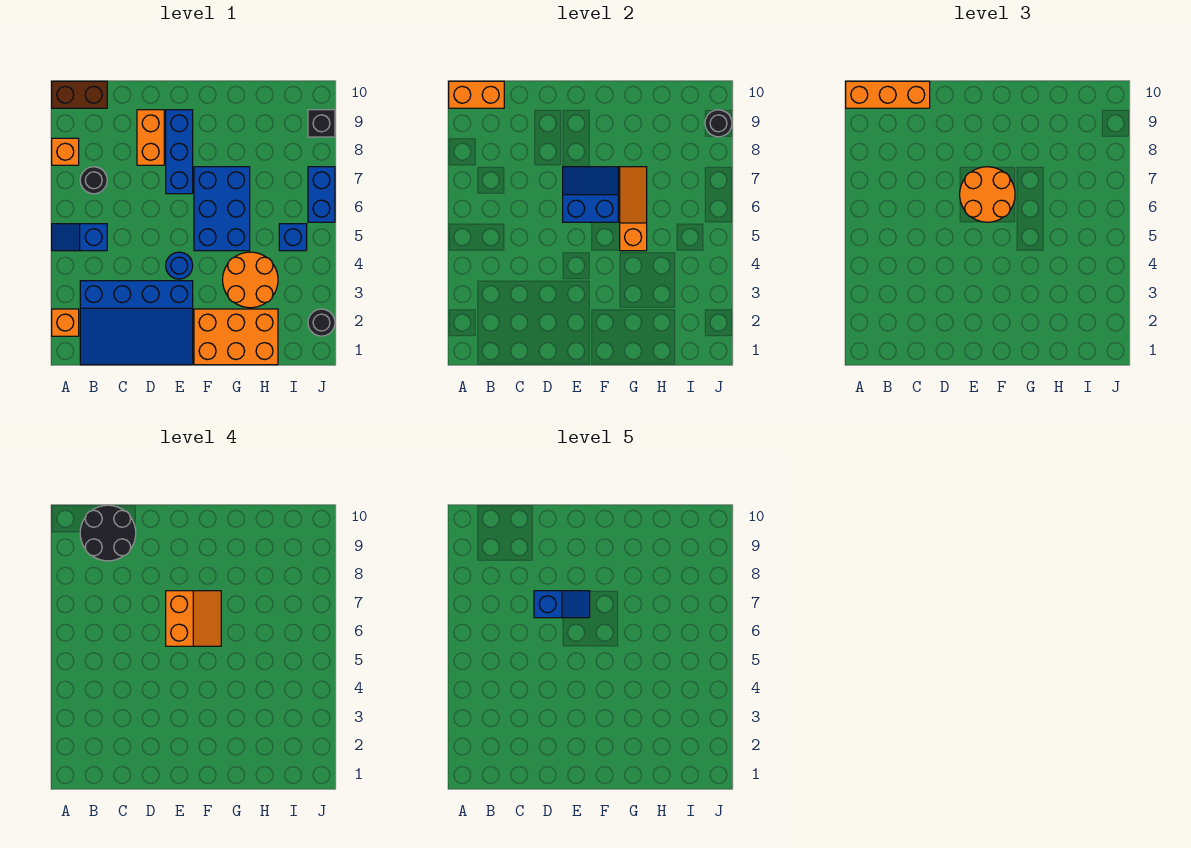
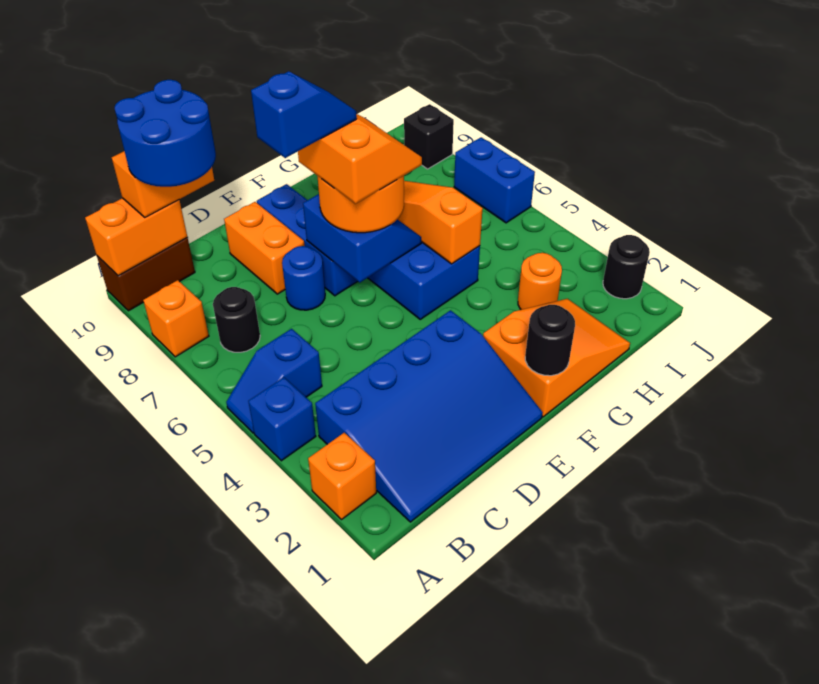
orange brick A10:C10 level 3 -> orange brick B10:C10 level 3
black round brick B9:C10 level 4 -> blue round brick B9:C10 level 4
blue round brick E4 level 1 -> blue round brick D7 level 1
blue slope E6:F7 level 2 top 6 -> blue slope E6:F7 level 2 top E
orange brick F1:H2 level 1 -> orange slope F1:H2 level 1 top F
orange round brick G3:H4 level 1 -> orange round brick H3 level 1
blue brick I5 level 1 -> blue brick A4 level 1
black round brick J9 level 2 -> black round brick F1 level 2

